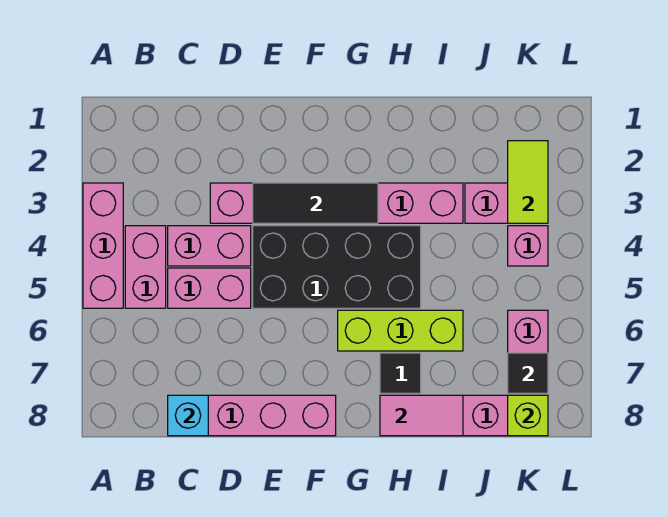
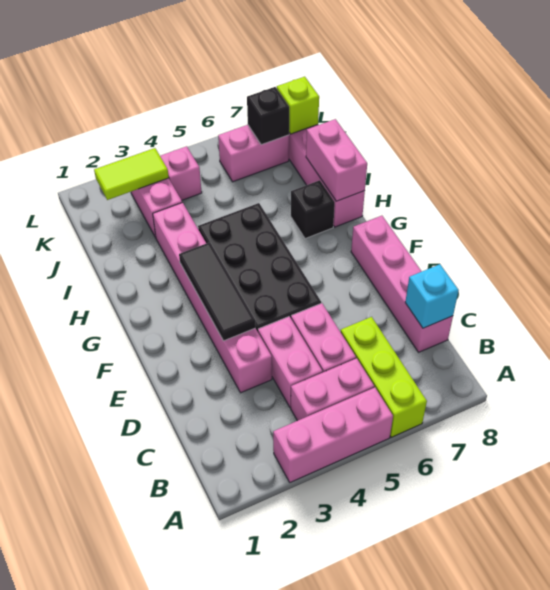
lime brick G6:I6 level 1 -> lime brick A6:C6 level 1
black tile H7 level 1 -> black brick H7 level 1
pink tile H8:I8 level 2 -> pink brick H8:I8 level 2
black tile K7 level 2 -> black brick K7 level 2

